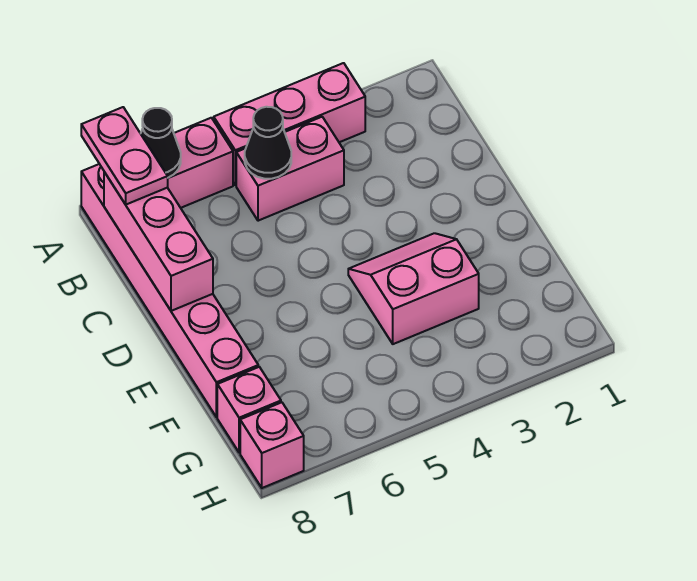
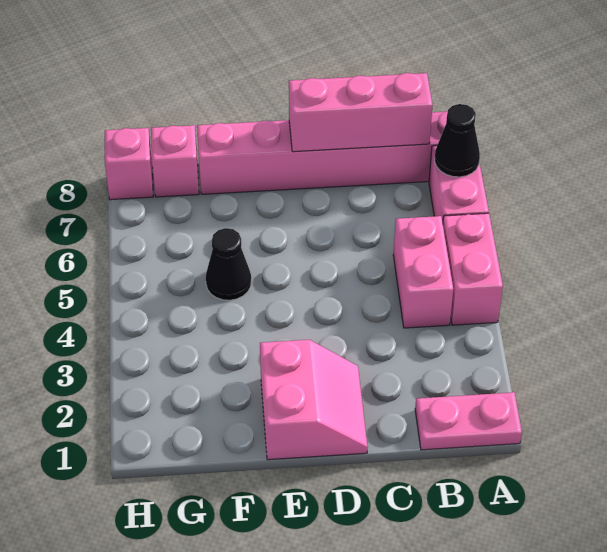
pink brick A3:A5 level 1 -> pink brick A4:A5 level 1
pink plate A8:B8 level 3 -> pink plate A1:B1 level 1
black cone B5 level 2 -> black cone F5 level 1
pink slope E3:F4 level 1 top F -> pink slope D1:E2 level 1 top E

